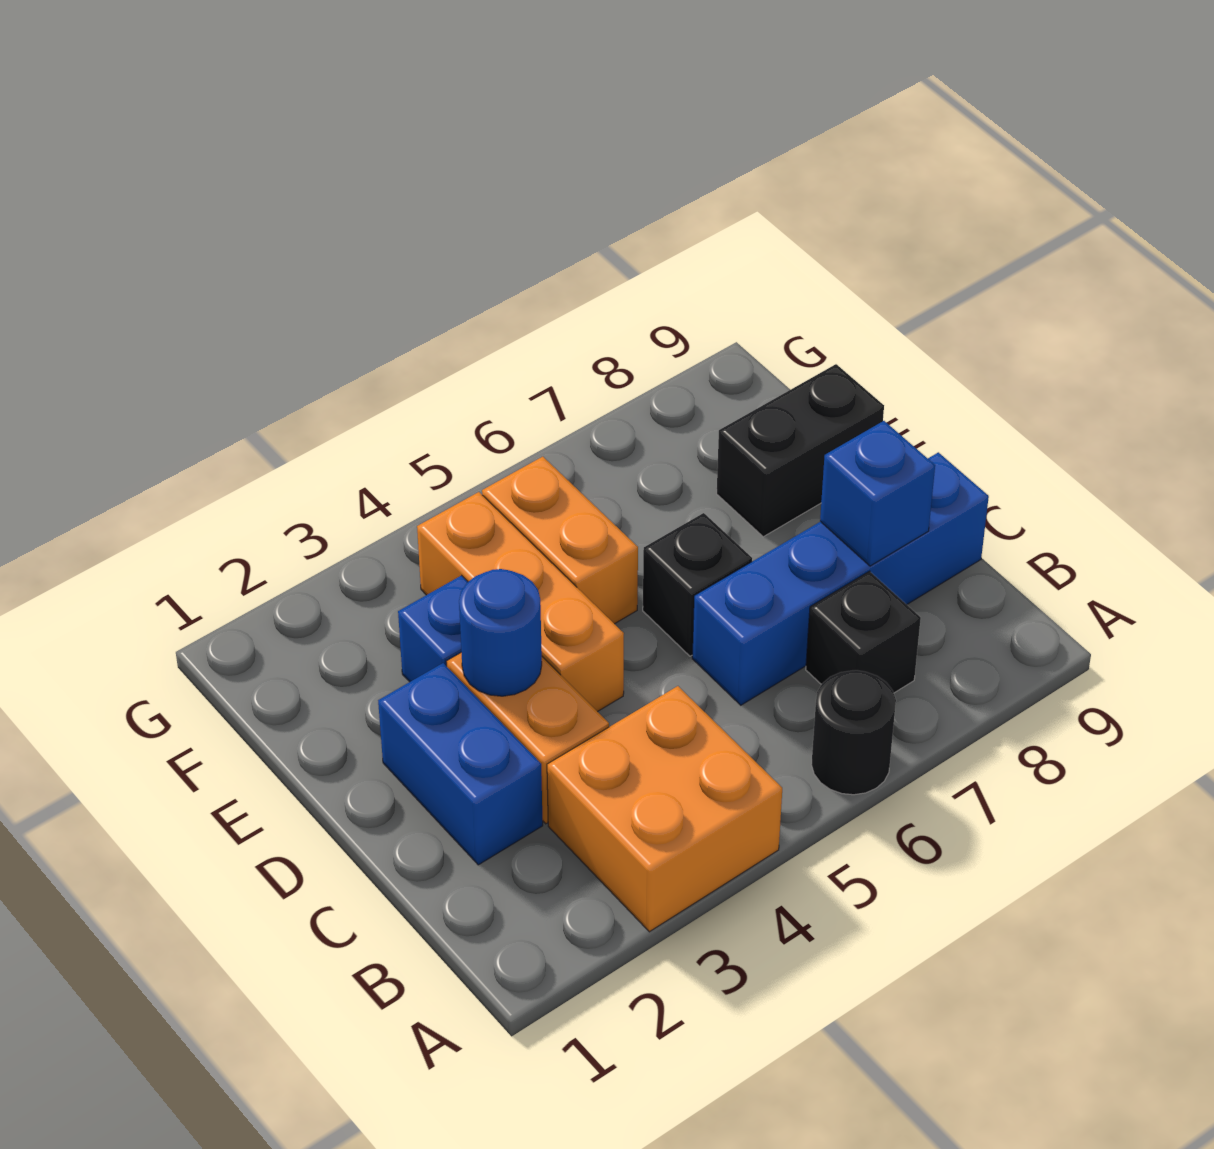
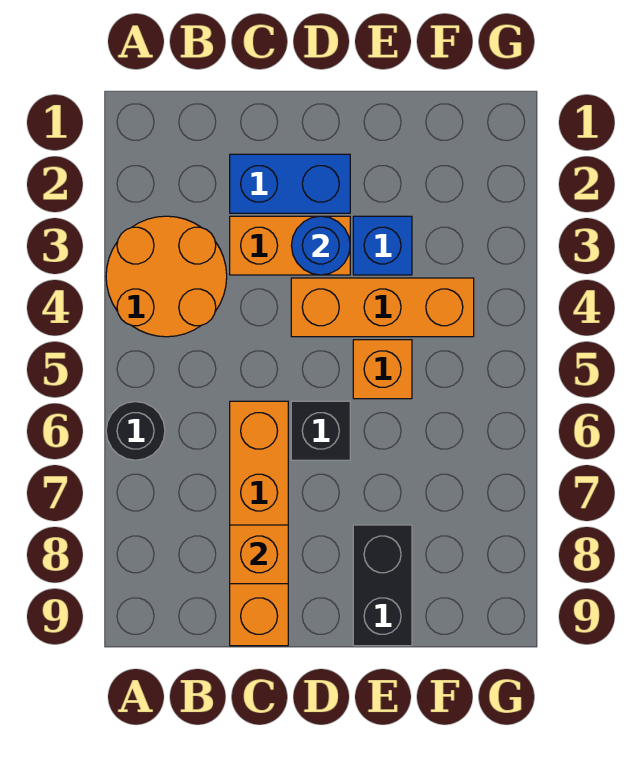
orange brick A3:B4 level 1 -> orange round brick A3:B4 level 1
black brick B7 level 1 -> none
blue brick C6:C9 level 1 -> orange brick C6:C9 level 1
blue brick C8 level 2 -> orange brick C8 level 2
orange brick E5:F5 level 1 -> orange brick E5 level 1

